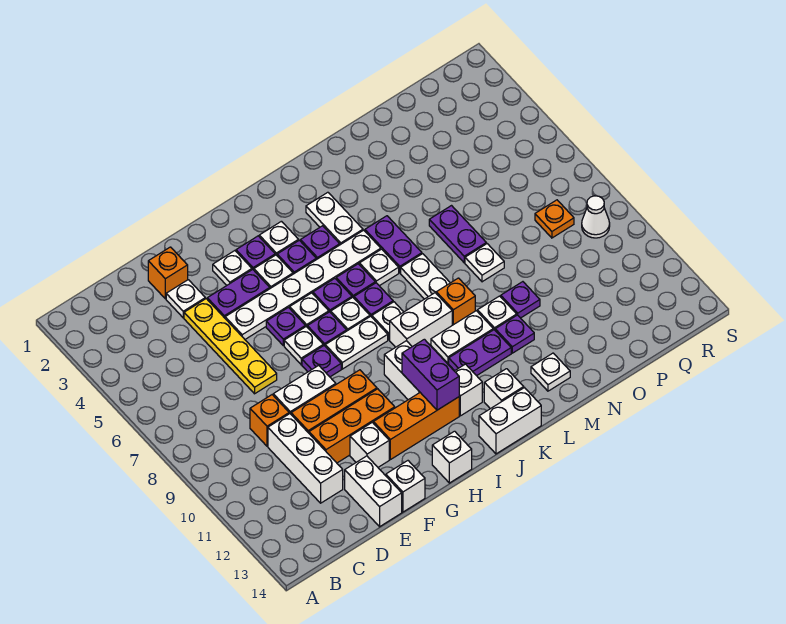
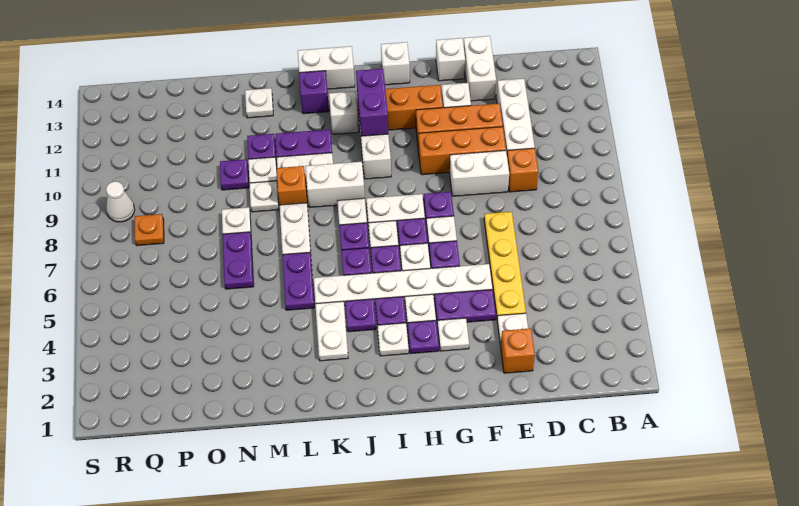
white plate K6 level 1 -> white plate M9 level 1
white brick K13 level 1 -> purple brick K13 level 1

